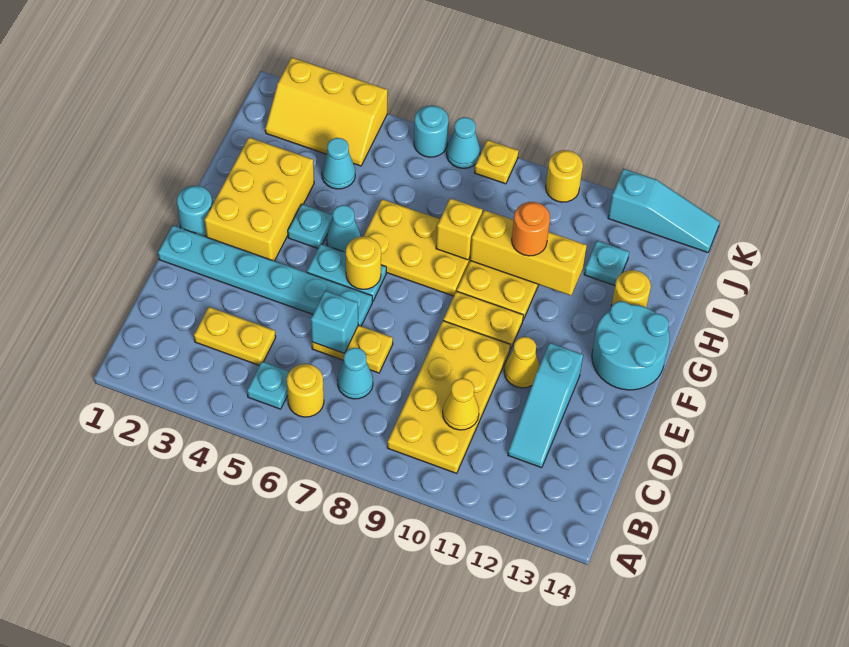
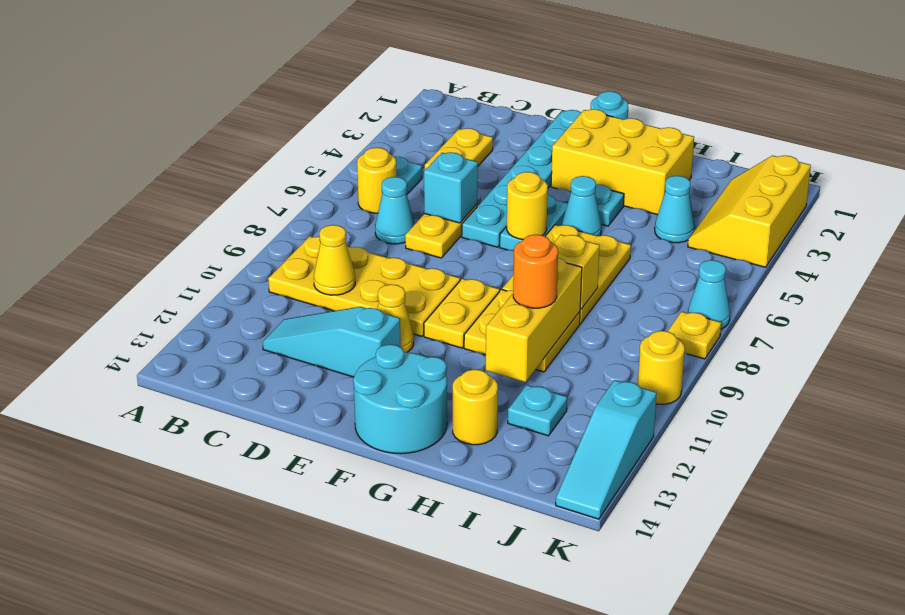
cyan round brick K6 level 1 -> none

